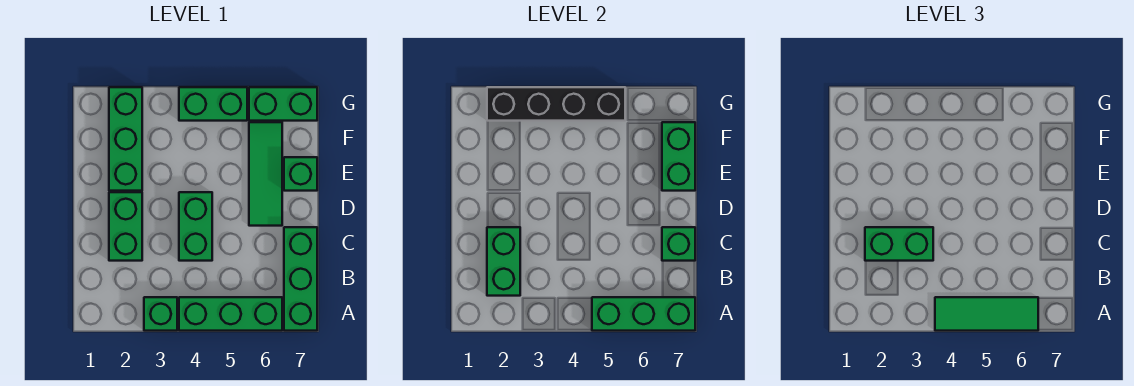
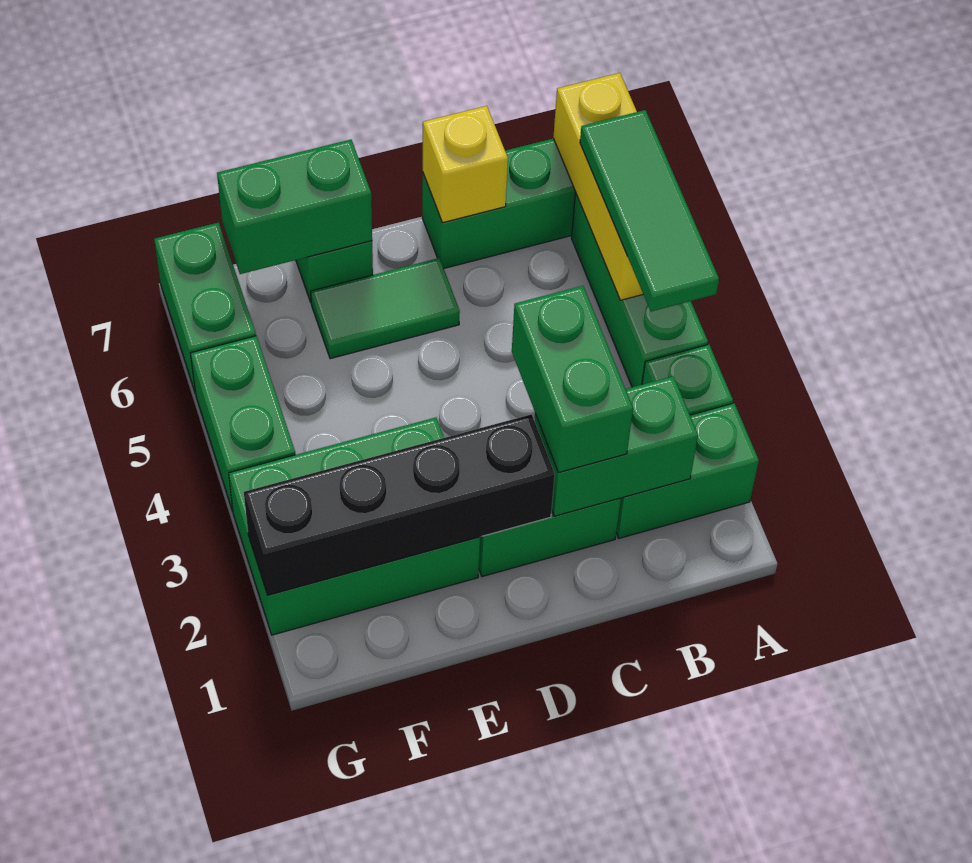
green brick A5:A7 level 2 -> yellow brick A5:A7 level 2
green brick C4:D4 level 1 -> green brick A2:B2 level 1
green brick C7 level 2 -> yellow brick C7 level 2
green tile D6:F6 level 1 -> green tile D6:E6 level 1
green brick E2:G2 level 1 -> green brick E2:G3 level 1
black brick G2:G5 level 2 -> black brick D2:G2 level 2

